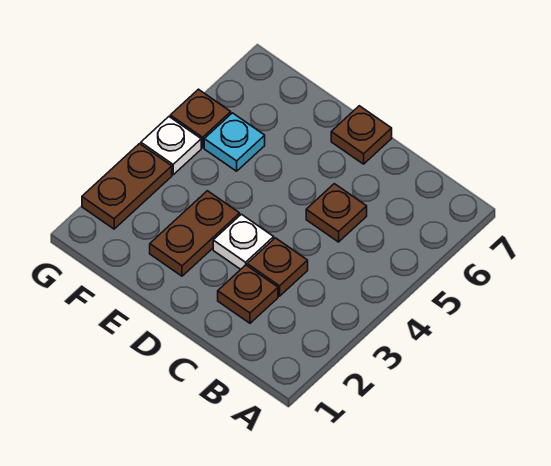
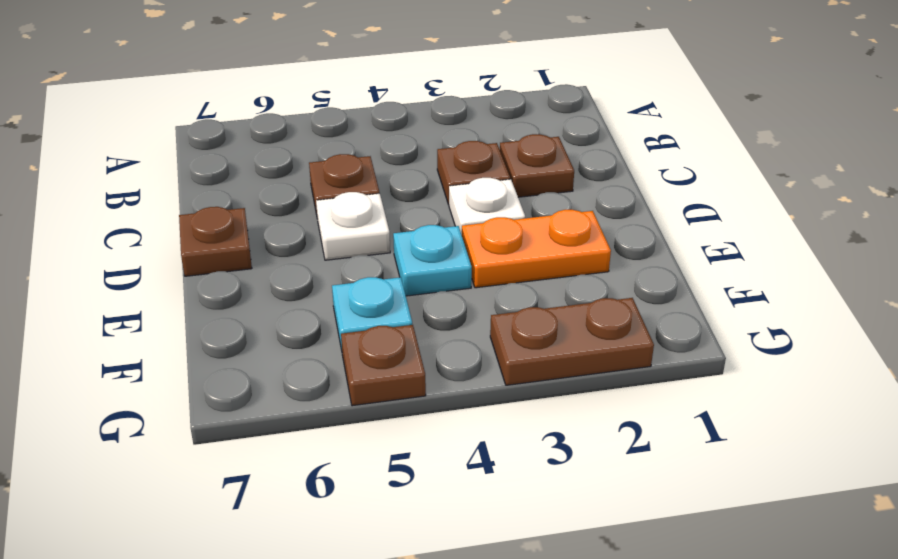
brown plate E2:E3 level 1 -> orange plate E2:E3 level 1
none -> cyan plate E4 level 1
white plate G4 level 1 -> white plate D5 level 1

